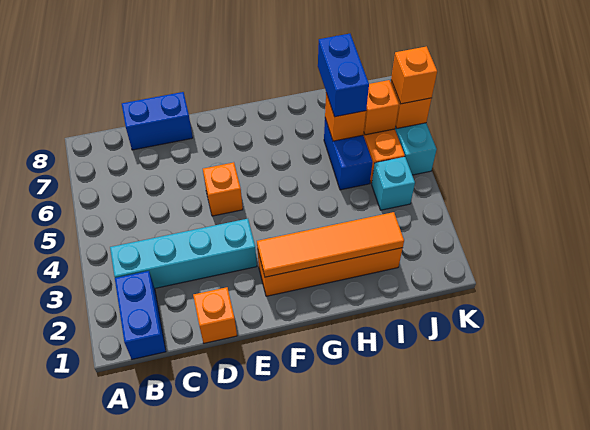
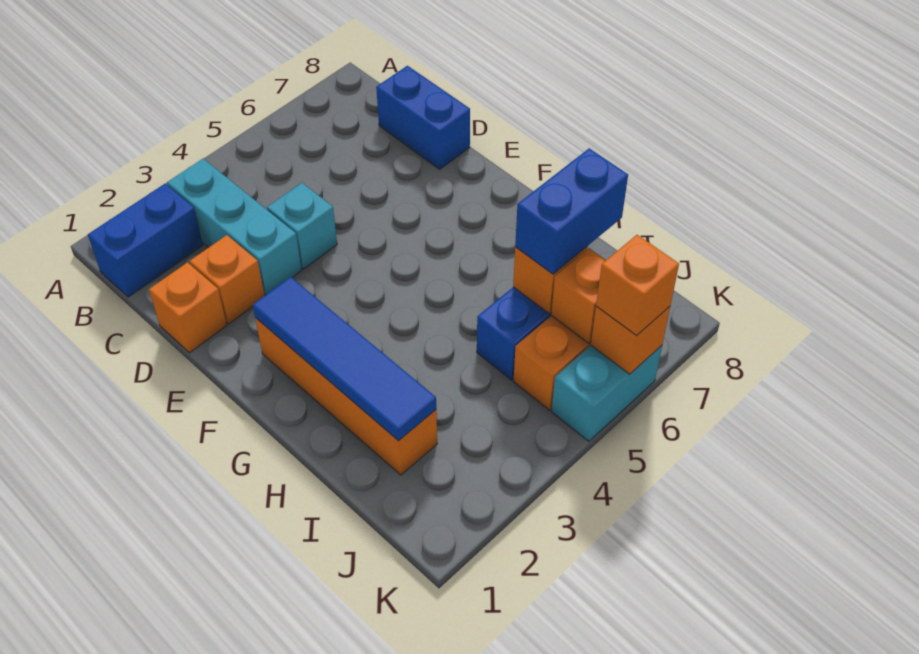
cyan brick B3:E3 level 1 -> cyan brick B3:D3 level 1
orange brick E5 level 1 -> orange brick D2 level 1
orange tile F2:I2 level 2 -> blue tile F2:I2 level 2
cyan brick J4 level 1 -> cyan brick D4 level 1

